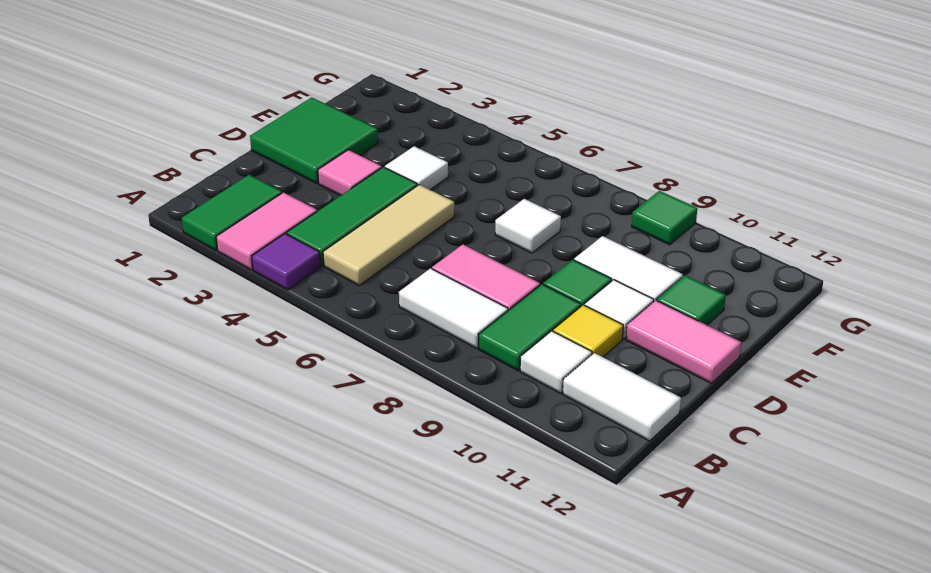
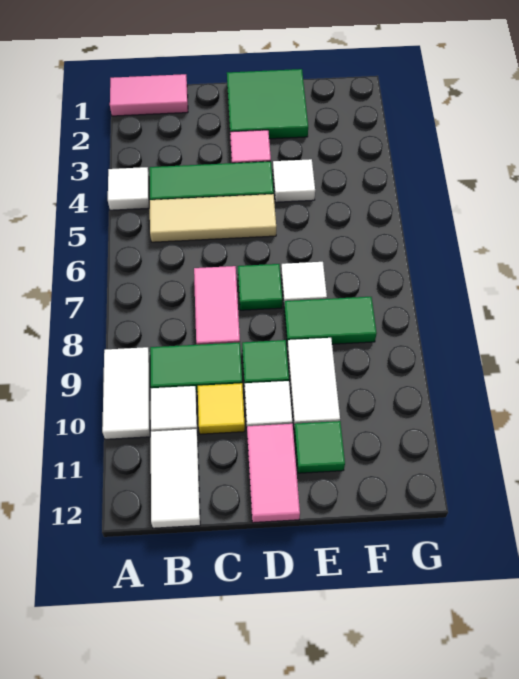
green tile A2:B2 level 1 -> green tile E8:F8 level 1
pink tile A3:B3 level 1 -> pink tile A1:B1 level 1
purple tile A4 level 1 -> white tile A4 level 1
white tile B7:B8 level 1 -> white tile A9:A10 level 1
green tile G9 level 1 -> green tile D7 level 1

